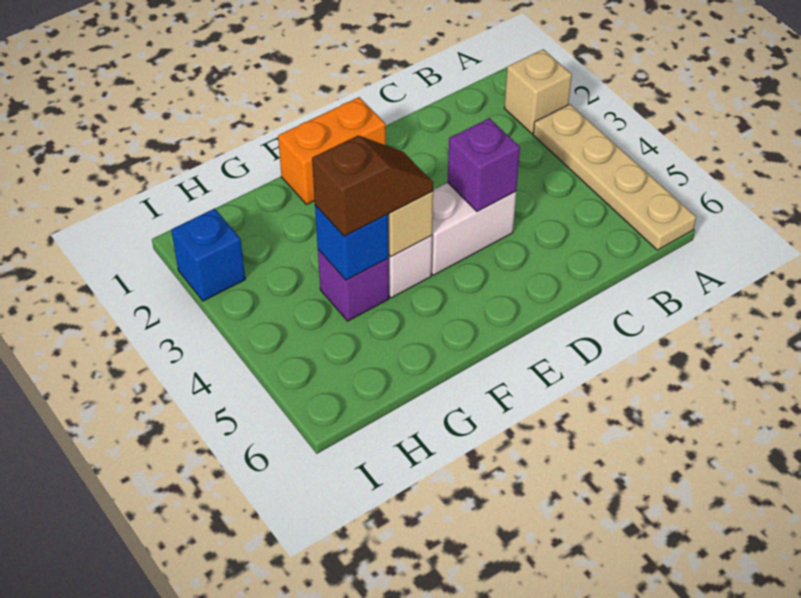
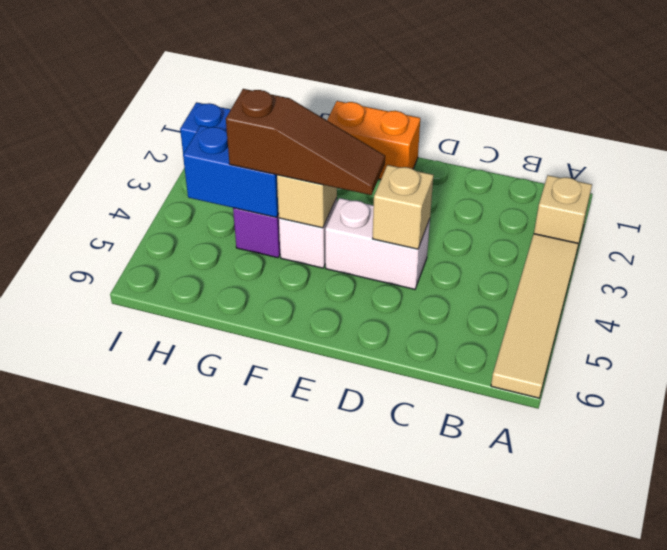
tan plate A3:A6 level 1 -> tan tile A3:A6 level 1
purple brick D4 level 2 -> tan brick D4 level 2
brown slope F4:G4 level 3 top G -> brown slope E4:G4 level 3 top G
blue brick G4 level 2 -> blue brick G4:H4 level 2

